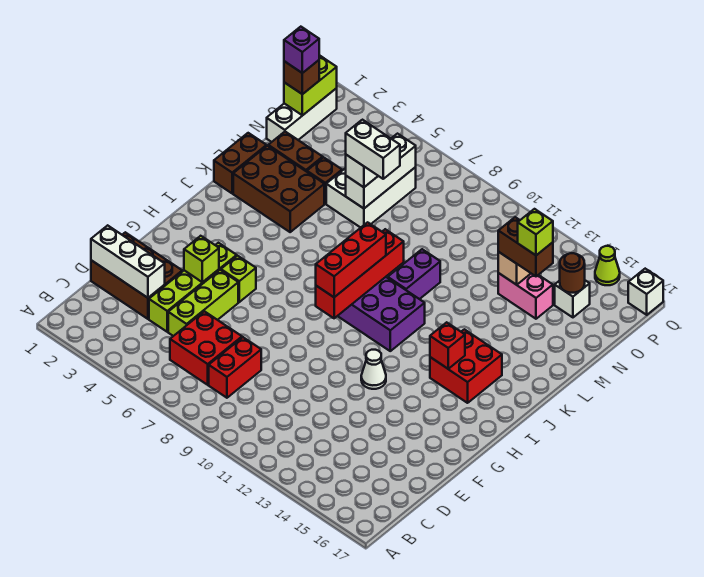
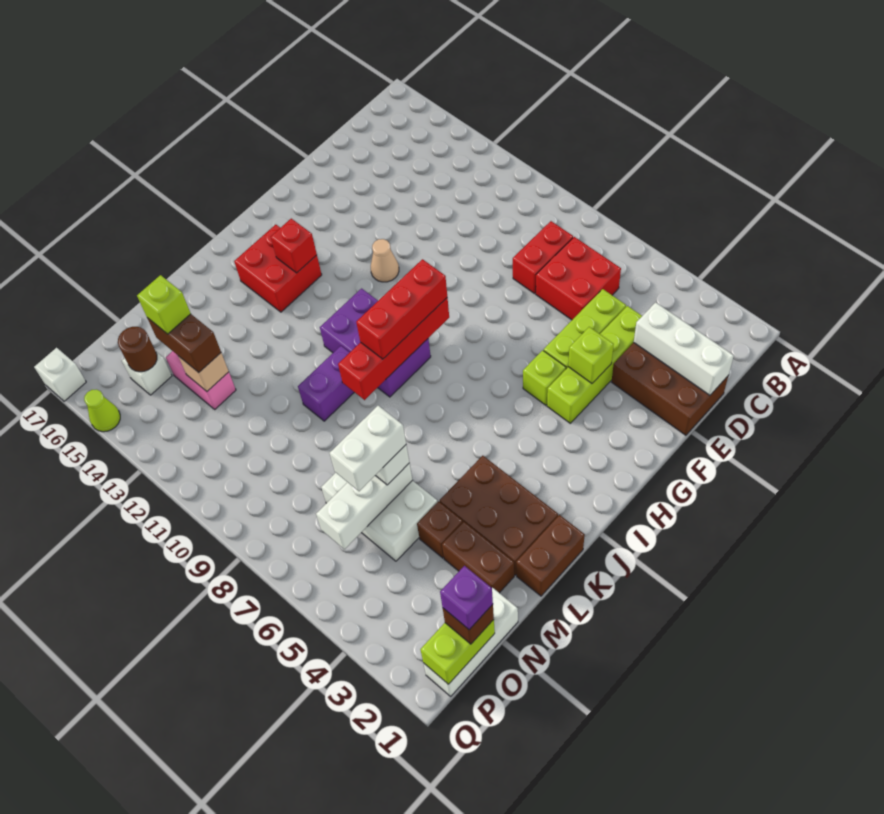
white cone G12 level 1 -> tan cone G12 level 1
white brick M5:O6 level 1 -> white brick M5:N7 level 1
white brick M6:M7 level 4 -> white brick M6:N6 level 4

